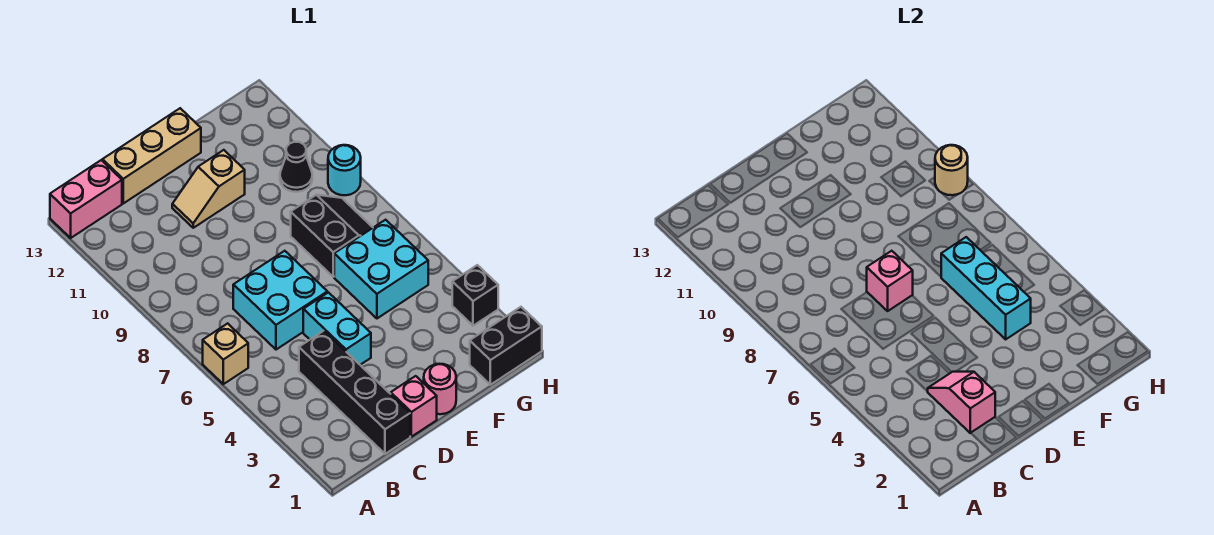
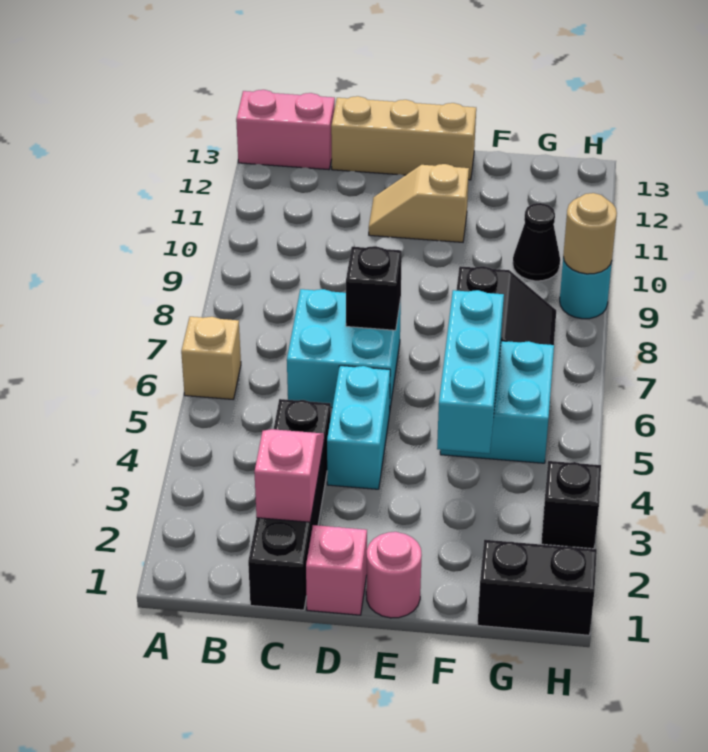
pink brick D7 level 2 -> black brick D7 level 2

